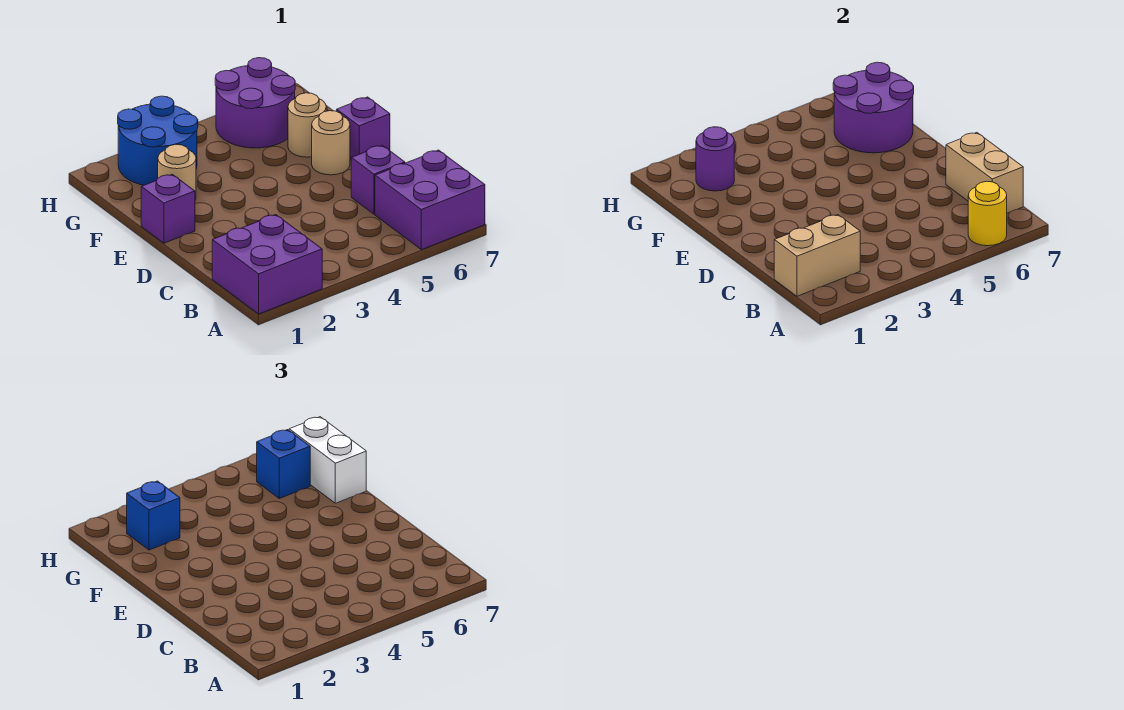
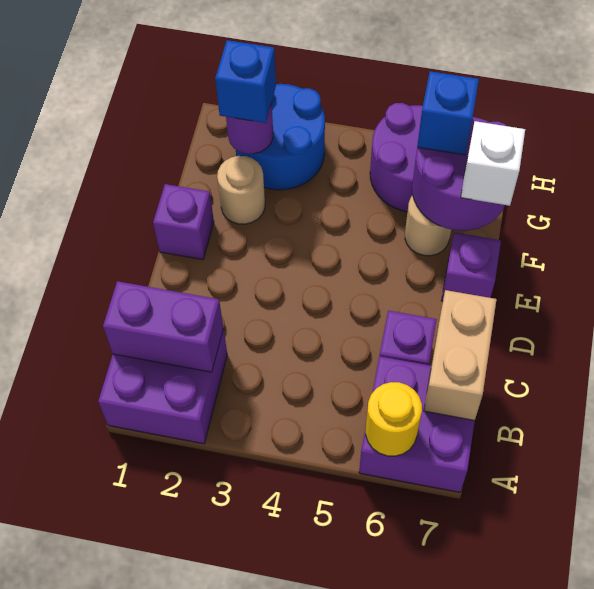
tan brick B1:B2 level 2 -> purple brick B1:B2 level 2
tan round brick E6 level 1 -> none
white brick F7:G7 level 3 -> white brick F7 level 3

